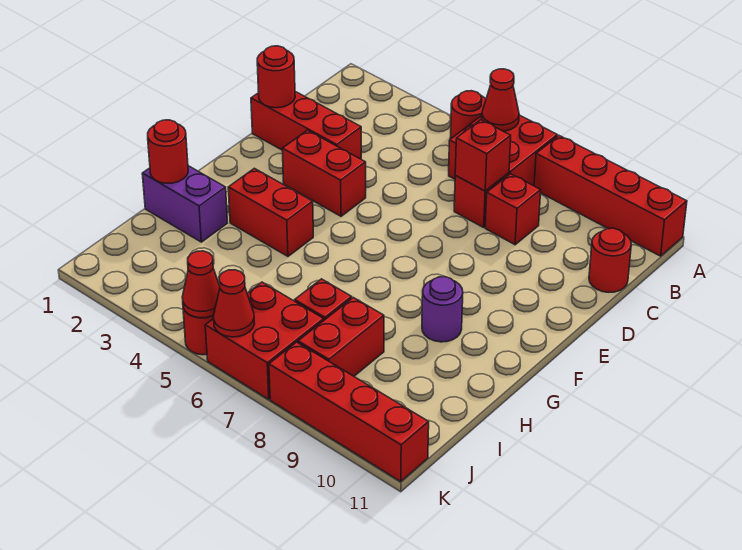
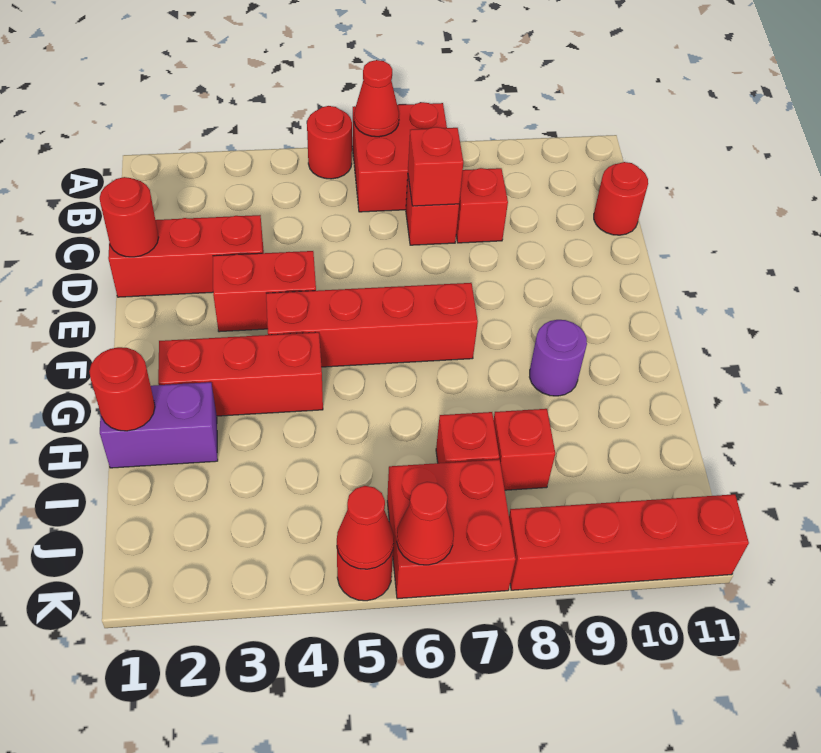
red brick A8:A11 level 1 -> red brick F4:F7 level 1
red brick G3:G4 level 1 -> red brick G2:G4 level 1
red brick I8:J8 level 1 -> red brick I8 level 1

